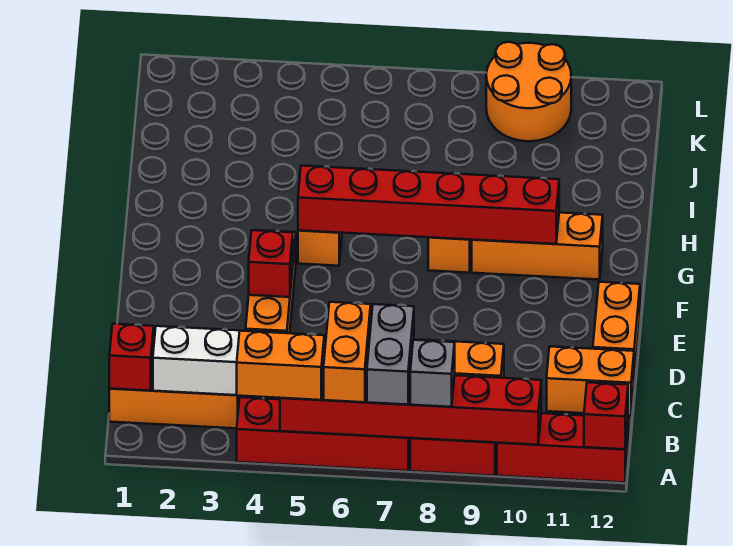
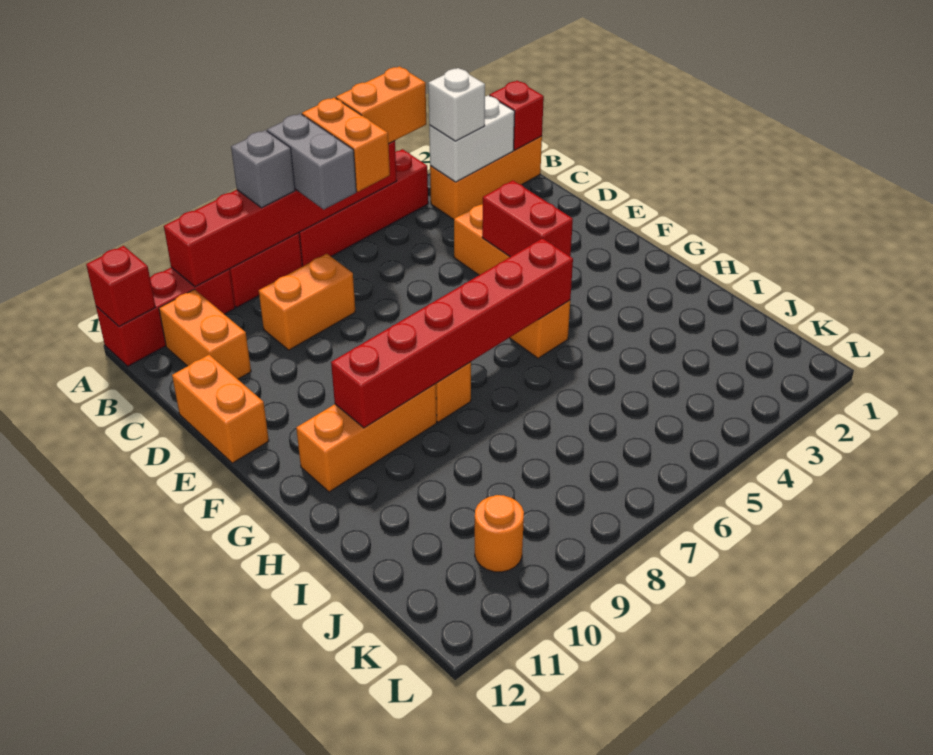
none -> white brick B3 level 3
orange brick C11:C12 level 1 -> orange brick B11:C11 level 1
red brick E4 level 2 -> red brick E4:F4 level 2
orange round brick K9:L10 level 1 -> orange round brick K10 level 1

